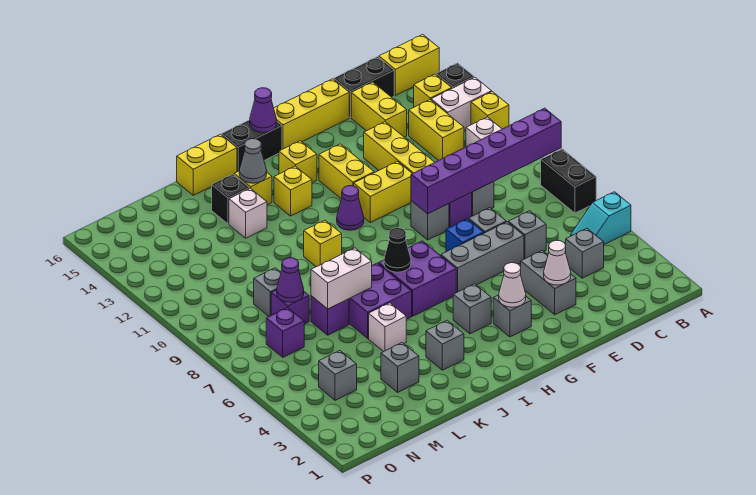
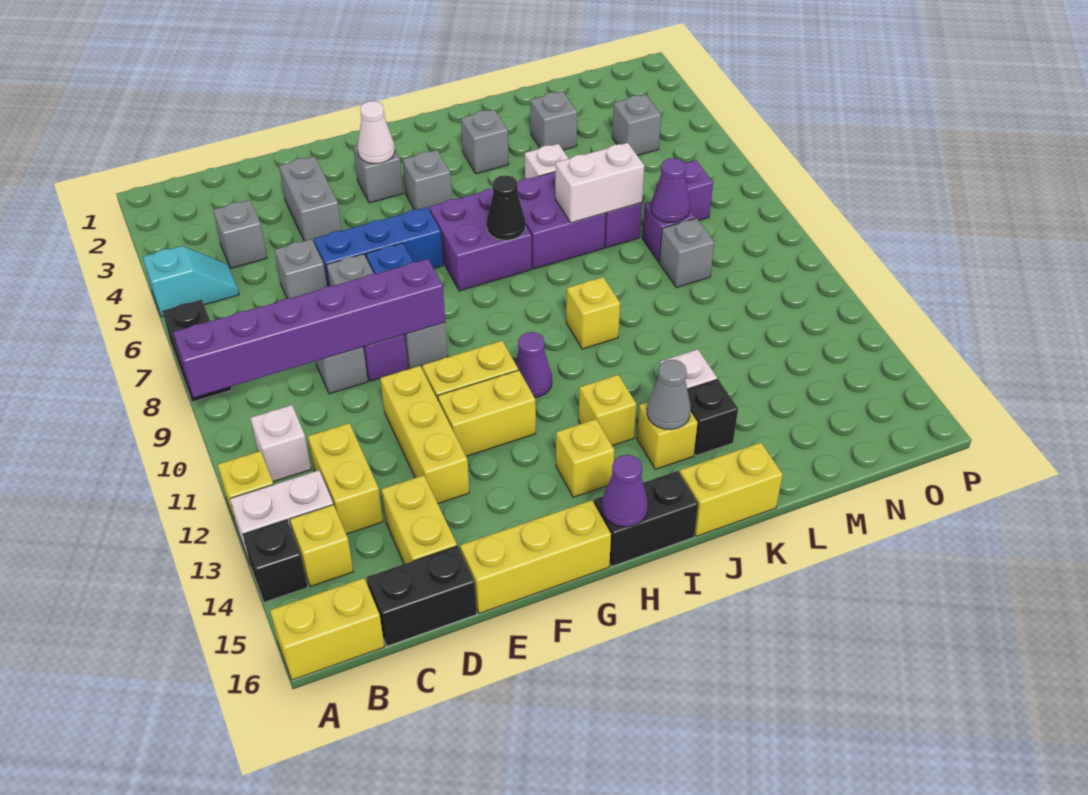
white cone E3 level 2 -> none
grey brick E6:G6 level 1 -> blue brick E6:G6 level 1
yellow brick G12:G13 level 1 -> yellow brick F12:G12 level 1

